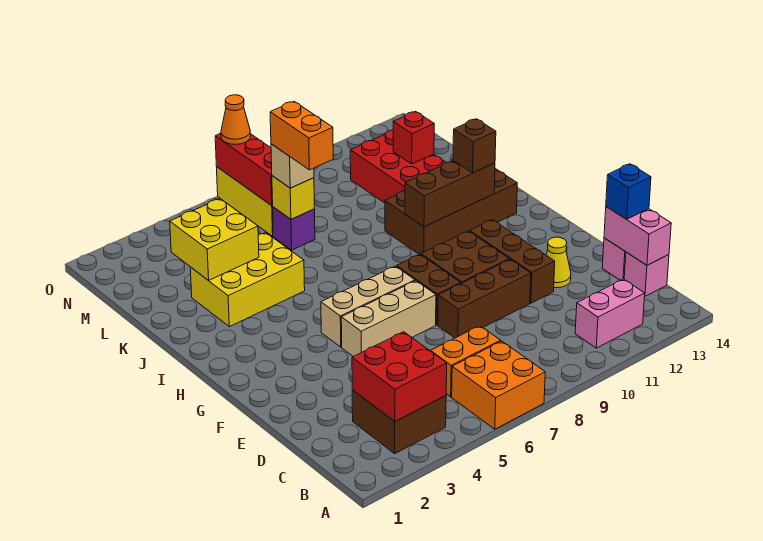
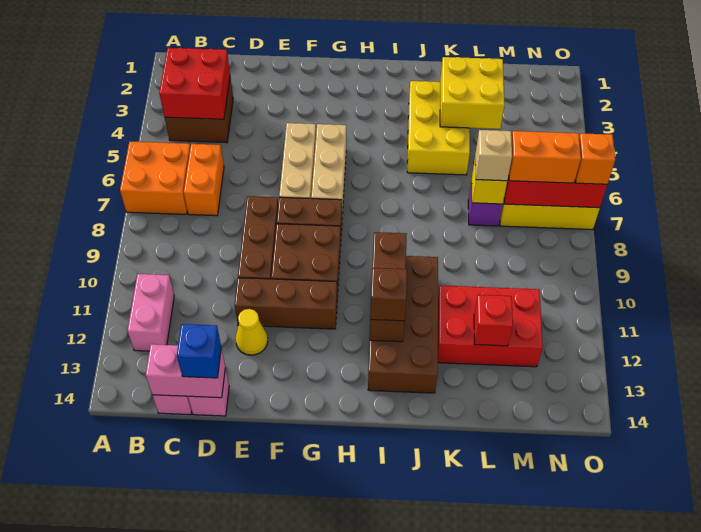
orange brick K7:L7 level 4 -> orange brick M7:N7 level 3
orange cone O7 level 3 -> orange brick O7 level 3

